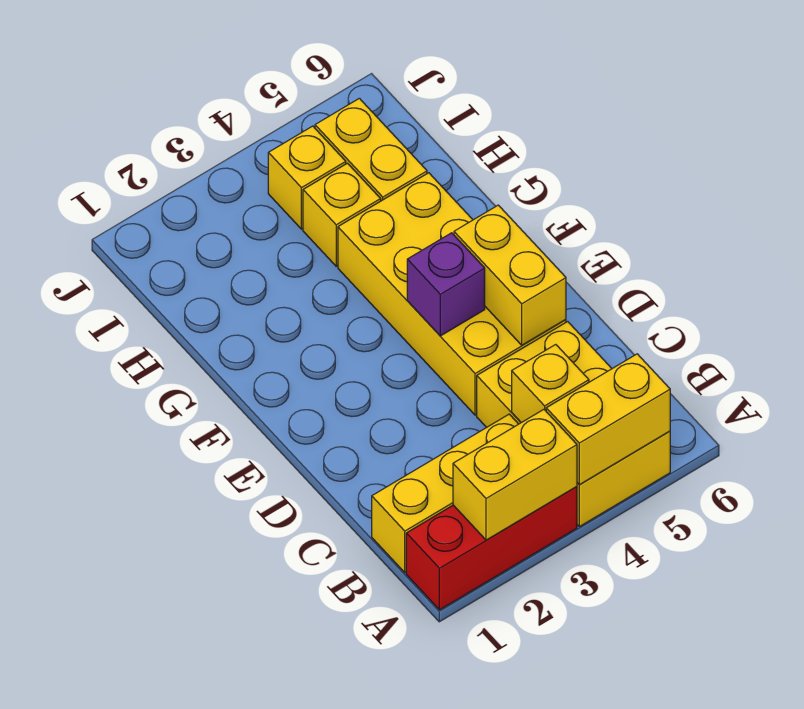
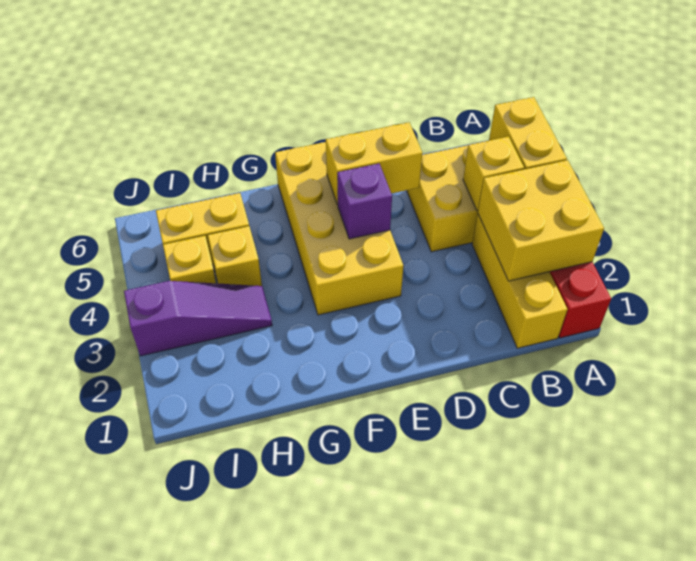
yellow brick A2:A3 level 2 -> yellow brick A2:B3 level 2
yellow brick D4:G5 level 1 -> yellow brick E3:F6 level 1
none -> purple slope H3:J3 level 1 top J

